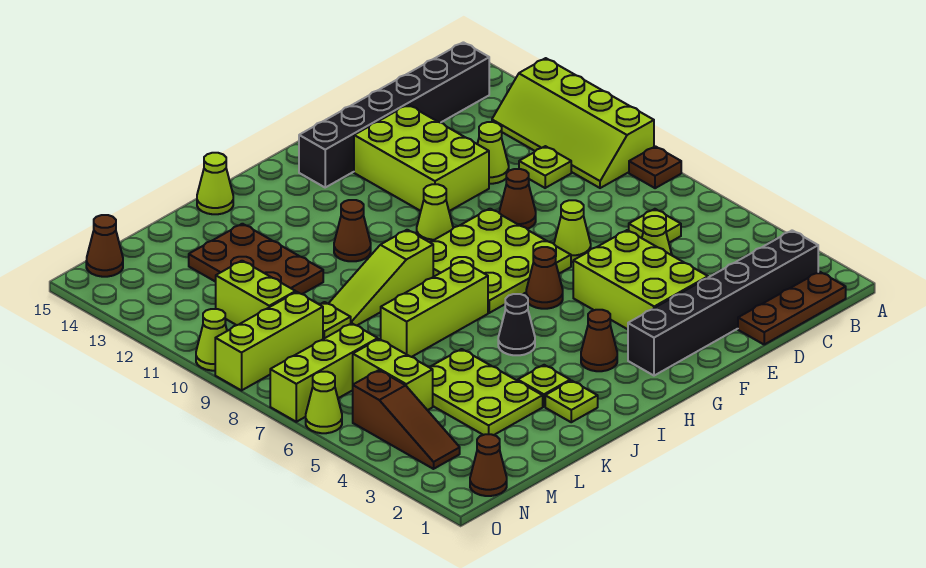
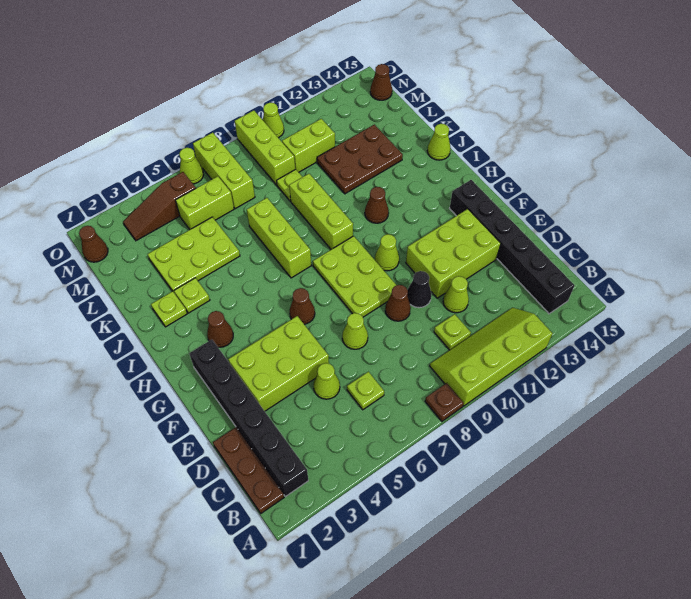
lime plate F7:H9 level 1 -> lime plate F8:H9 level 1
black cone I5 level 1 -> black cone E10 level 1
lime slope I9:K9 level 1 top I -> lime brick I9:K9 level 1

